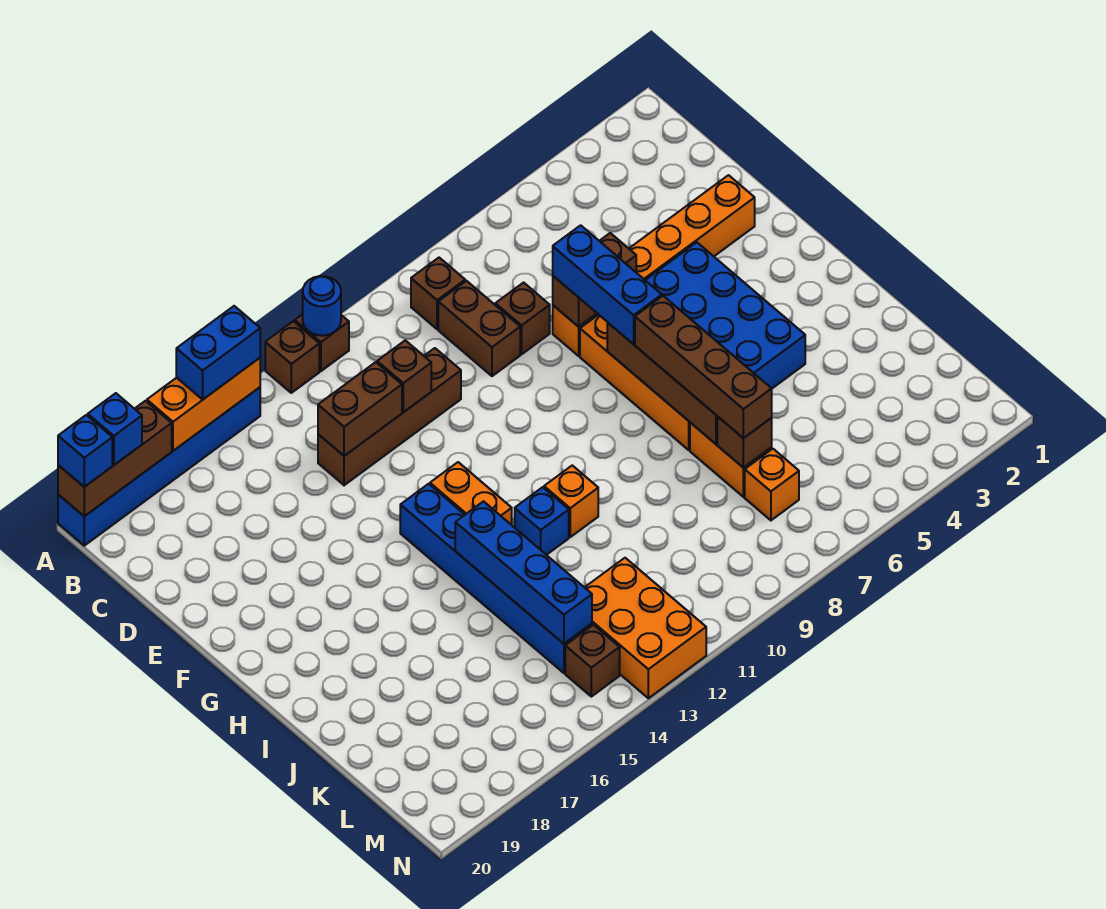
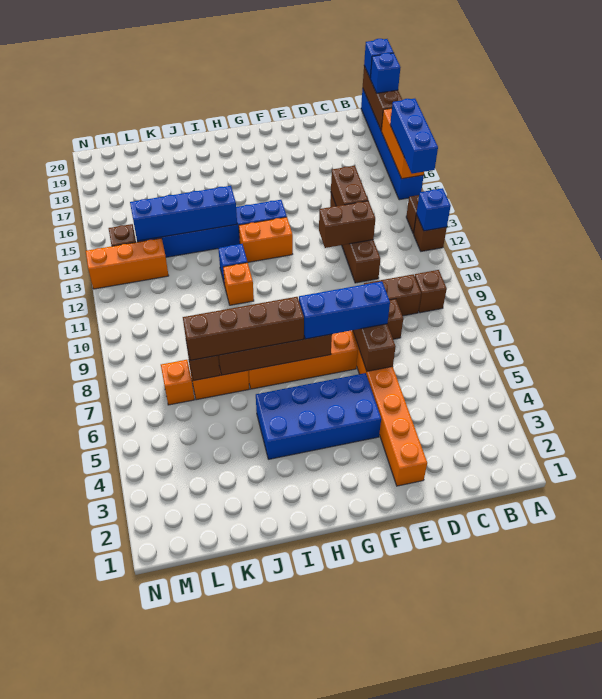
blue round brick A12 level 2 -> blue brick A12 level 2
blue brick A15:A16 level 3 -> blue brick A14:A16 level 3
brown brick D12 level 2 -> brown brick D12:E12 level 2
orange brick L12:N13 level 1 -> orange brick L13:N13 level 1

